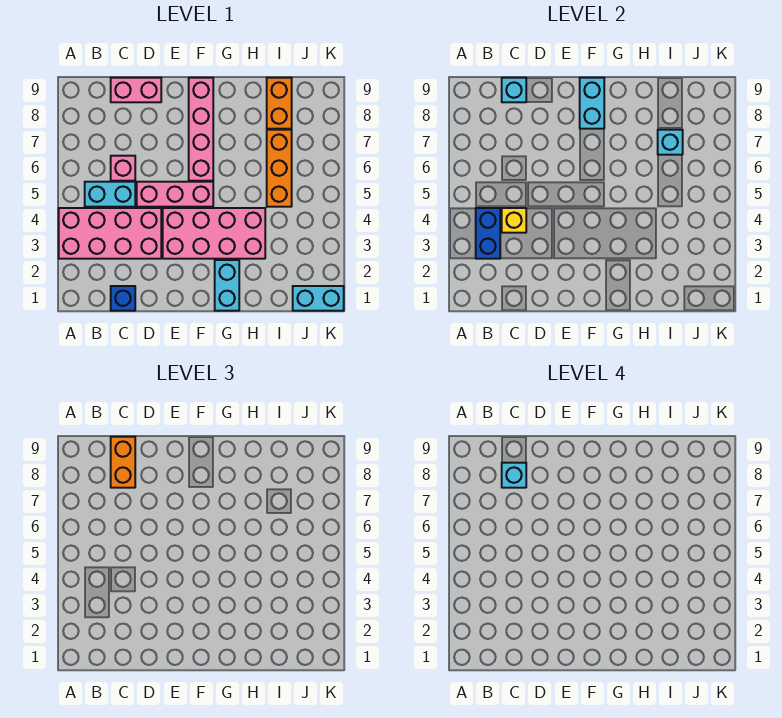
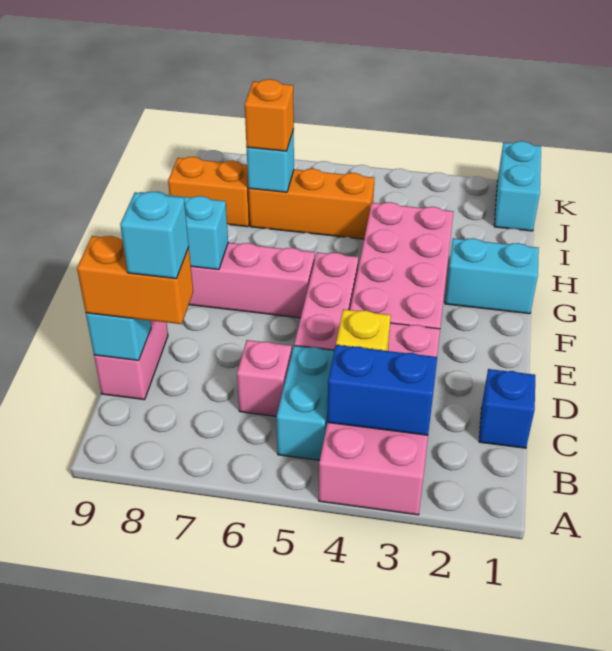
none -> orange brick I7 level 3

